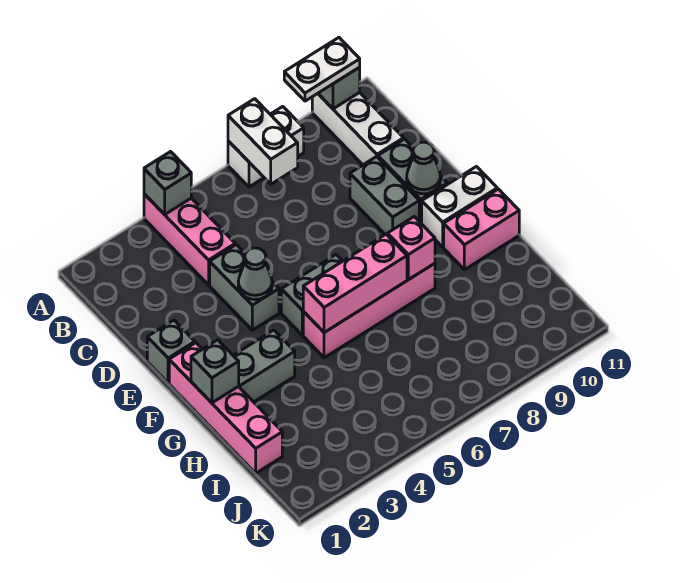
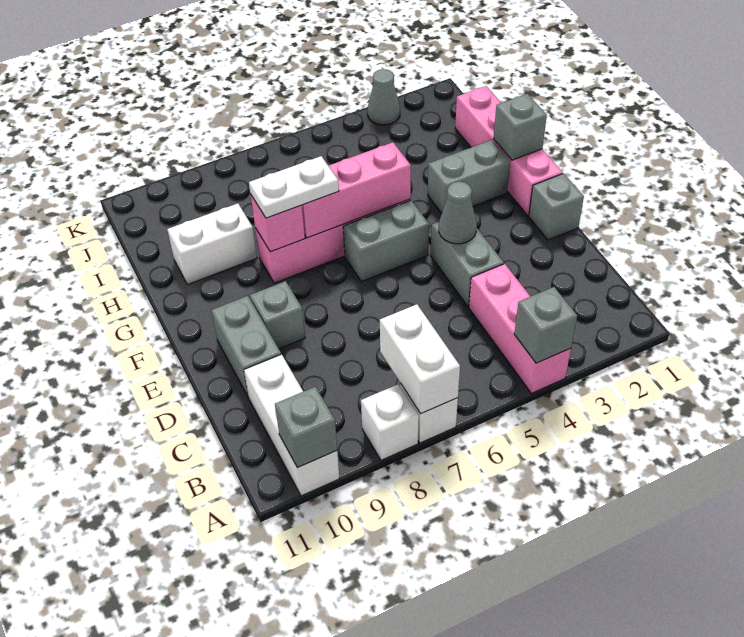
white plate A9:A10 level 3 -> white plate G7:G8 level 3
grey brick D9:E9 level 1 -> grey brick E9 level 1
grey cone E10 level 2 -> grey cone K3 level 1
white brick F10:F11 level 1 -> white brick H9:H10 level 1
pink brick G10:G11 level 1 -> none

